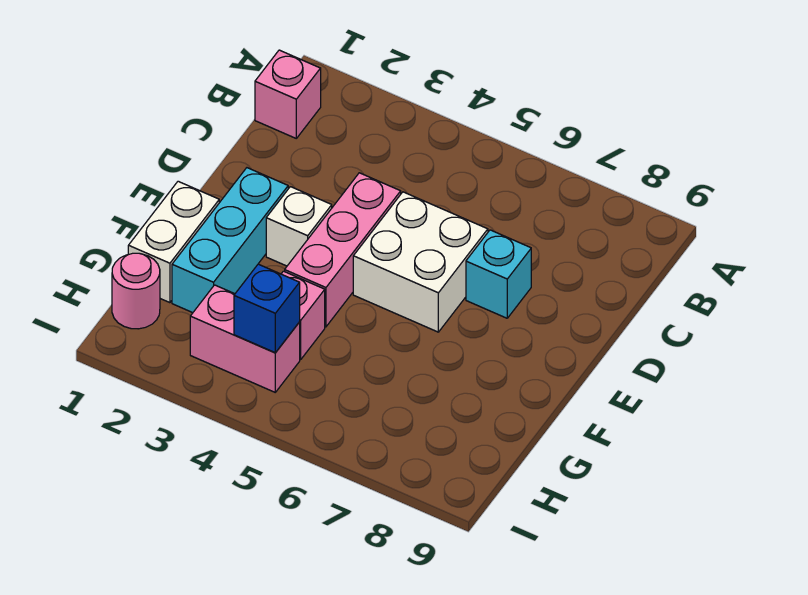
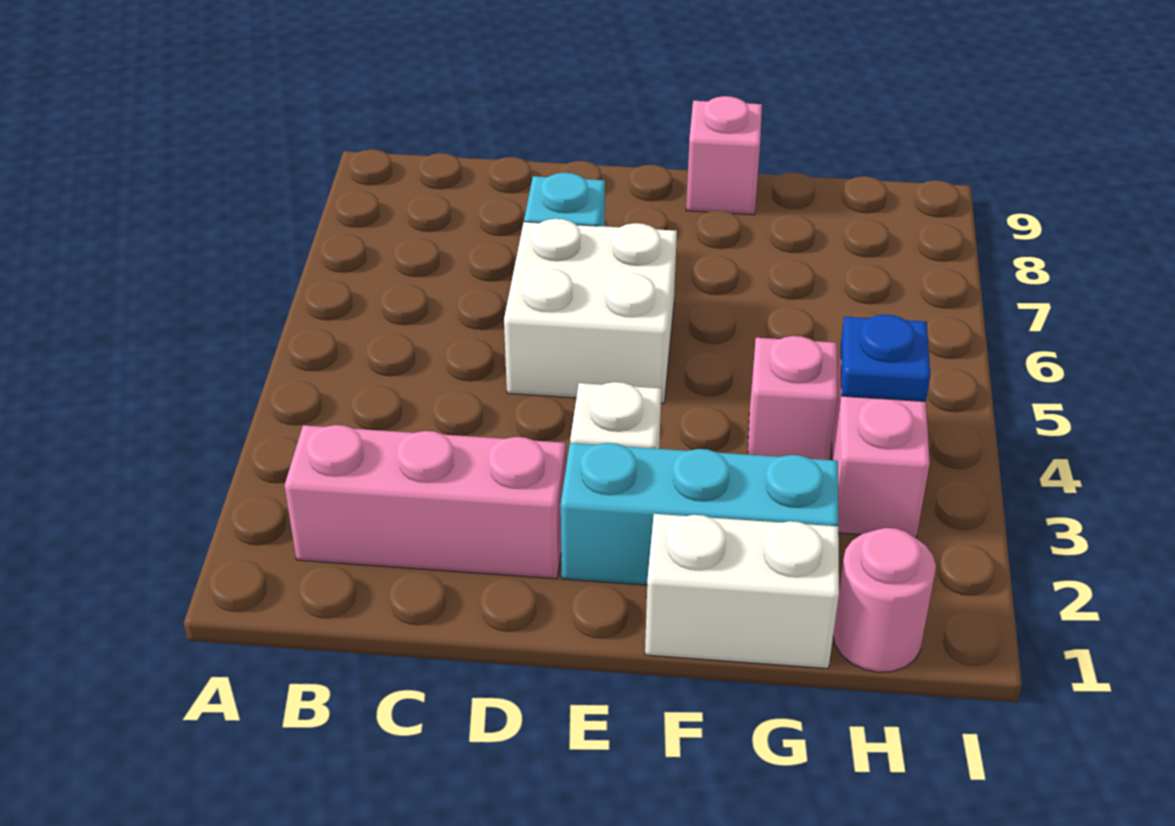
pink brick B1 level 1 -> pink brick F9 level 1
pink brick D4:F4 level 1 -> pink brick B2:D2 level 1
blue brick H4 level 2 -> blue plate H4 level 2

